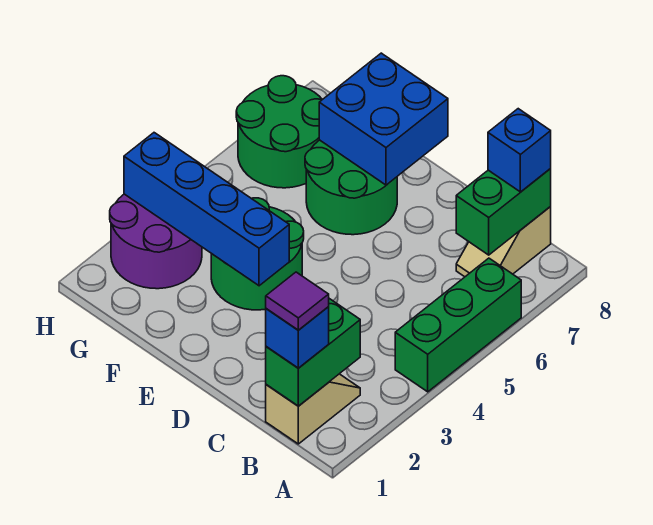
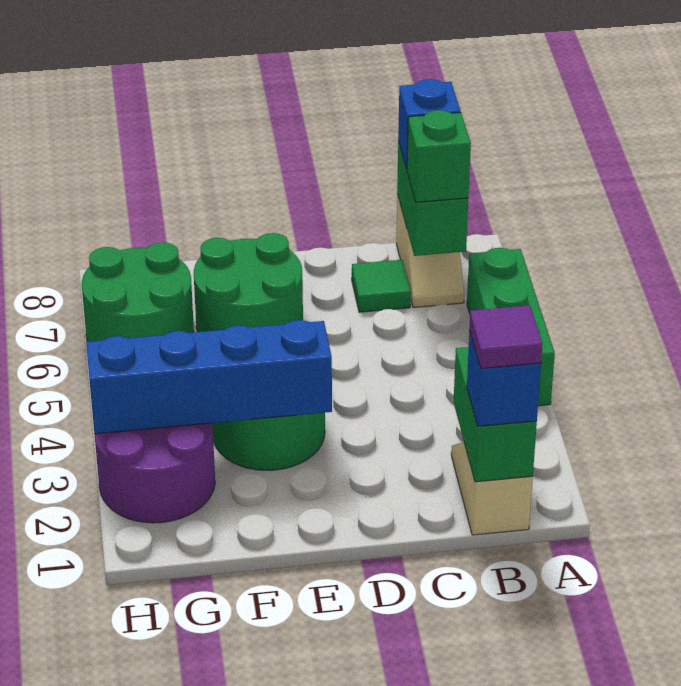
none -> green brick B7 level 3
none -> green tile C7 level 1
blue brick E7:F8 level 2 -> none

